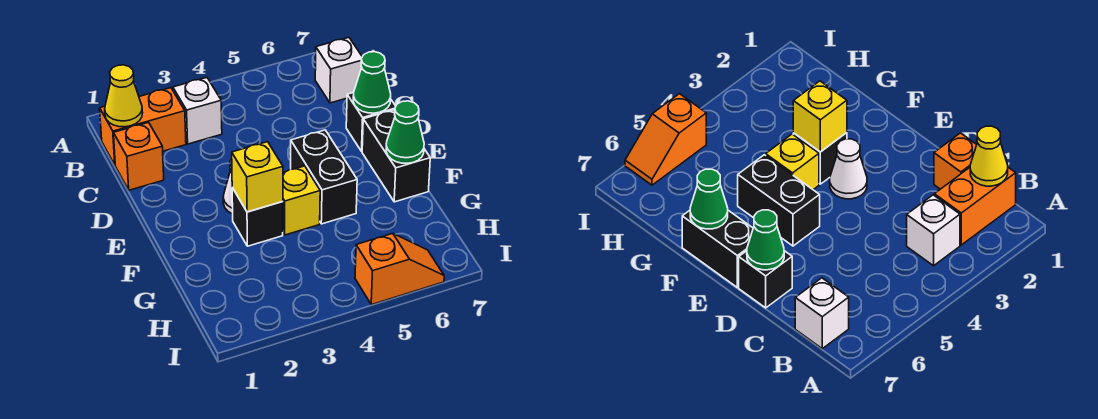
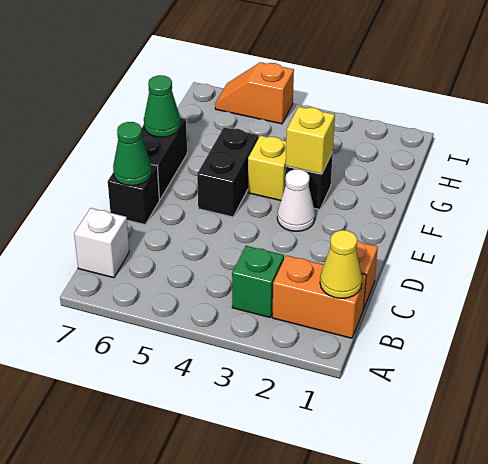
white brick B3 level 1 -> green brick B3 level 1

